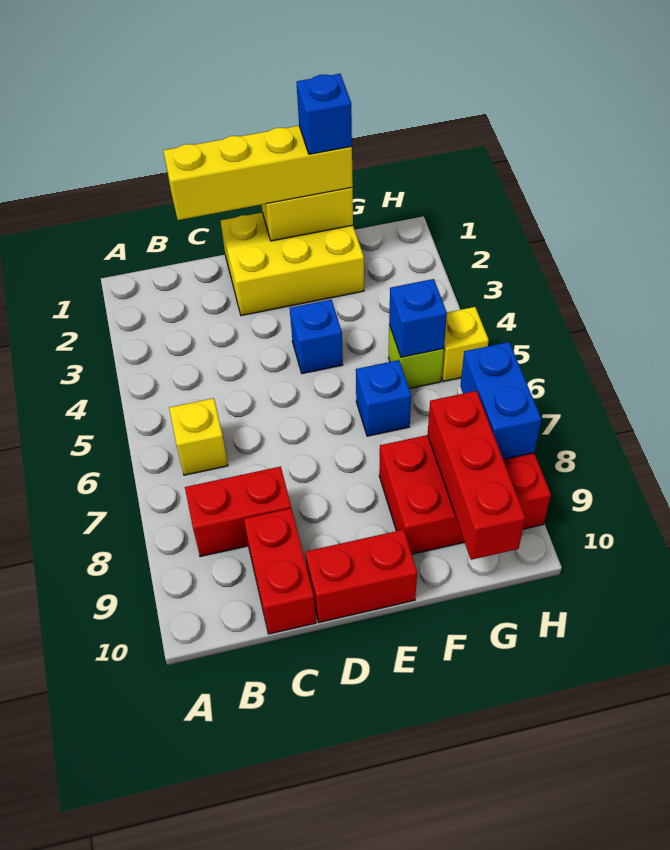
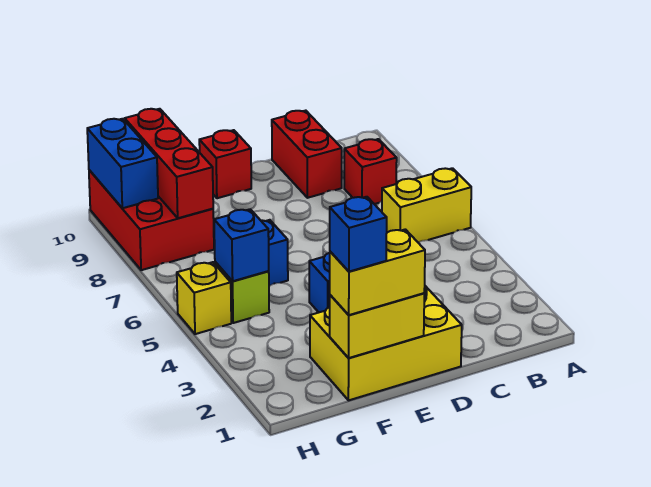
yellow brick B6 level 1 -> yellow brick A6:B6 level 1
red brick B8:C8 level 1 -> red brick B8 level 1
yellow brick C1:F1 level 3 -> yellow brick E1:F1 level 3
red brick D10:E10 level 1 -> red brick E10 level 1
red brick F8:H9 level 1 -> red brick G8:H10 level 1
blue brick H7:H8 level 2 -> blue brick H9:H10 level 2

